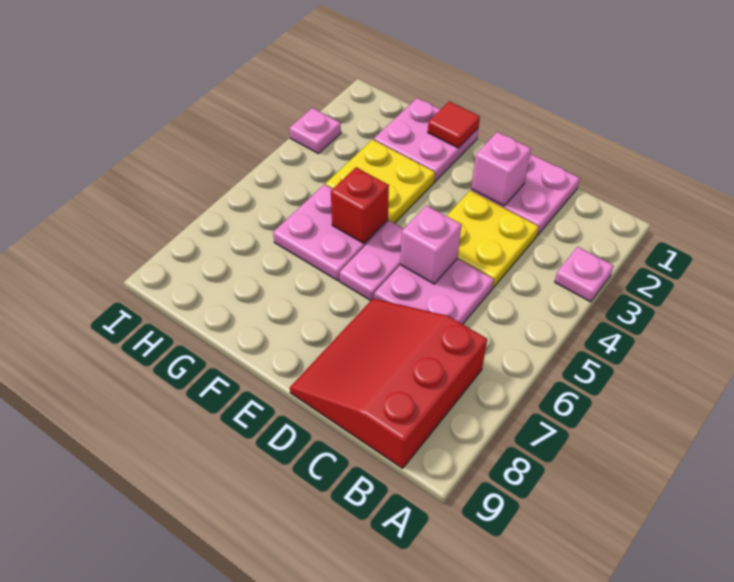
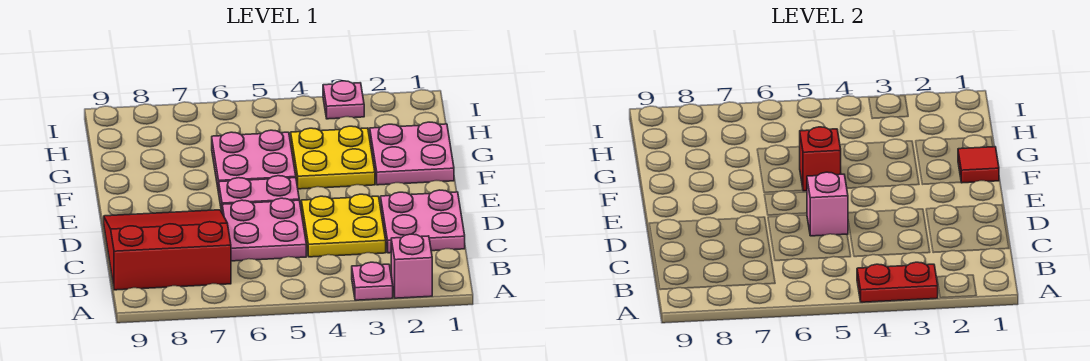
none -> red plate A3:A4 level 2
pink brick D2 level 2 -> pink brick A2 level 1

